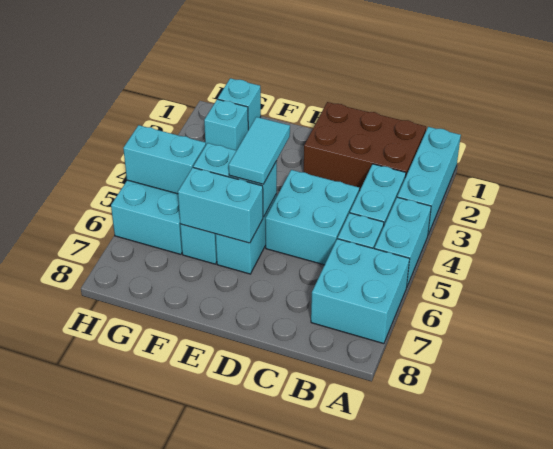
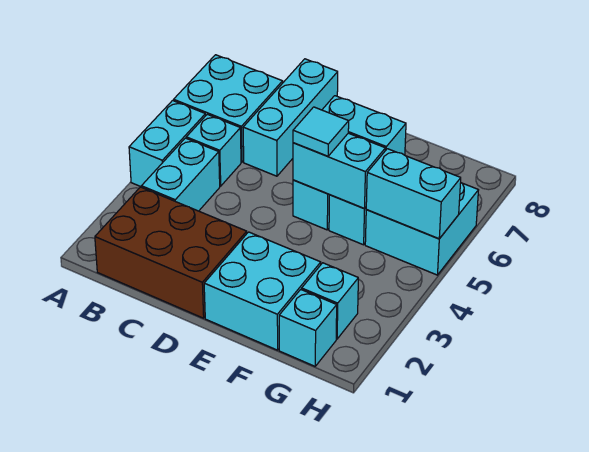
cyan brick A1:A3 level 1 -> cyan brick C6:C8 level 1
cyan brick C4:D5 level 1 -> cyan brick E1:F2 level 1
cyan tile E4:E5 level 3 -> cyan tile E5 level 3

